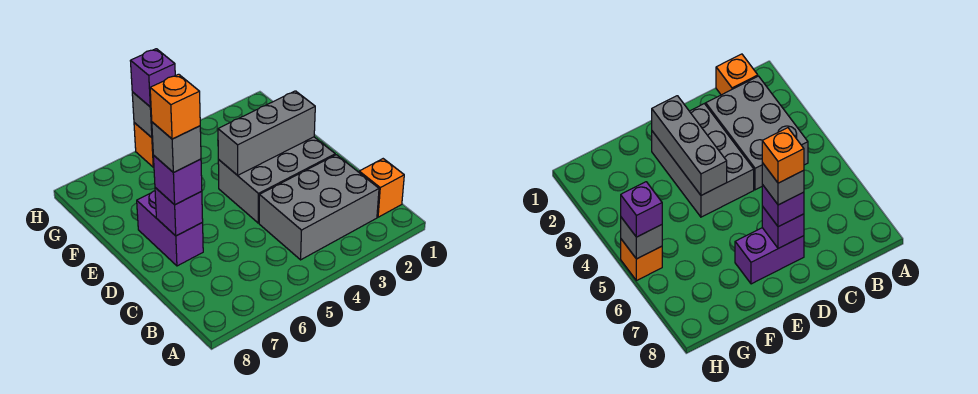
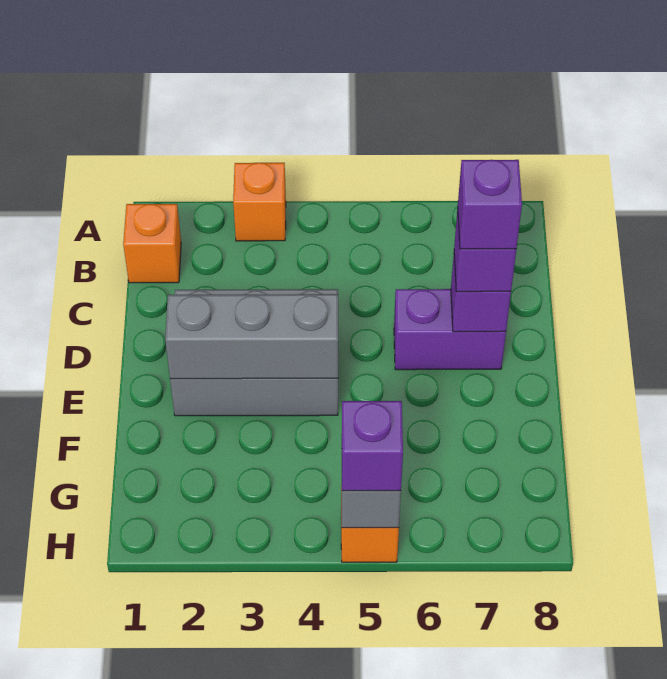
grey brick B2:C4 level 1 -> none
purple brick D7:E7 level 1 -> purple brick D6:D7 level 1
grey brick D7 level 4 -> purple brick D7 level 4
orange brick D7 level 5 -> orange brick A3 level 1

